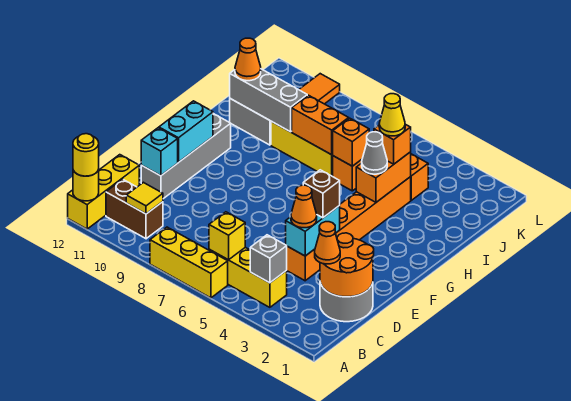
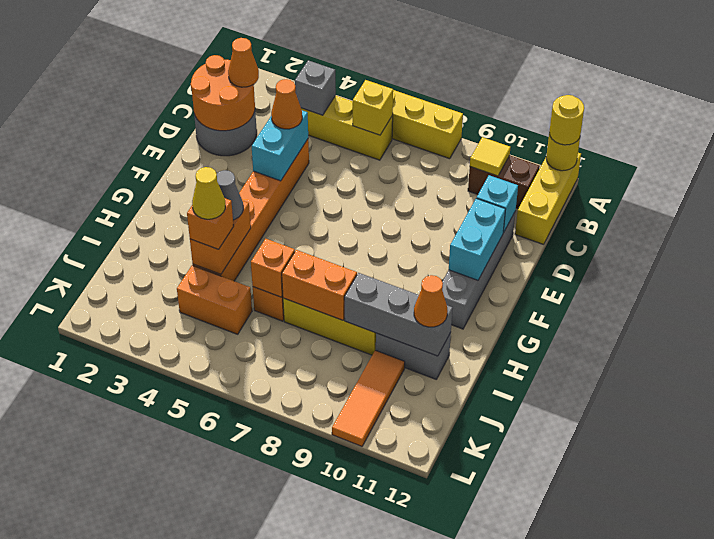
brown brick E4 level 3 -> none

